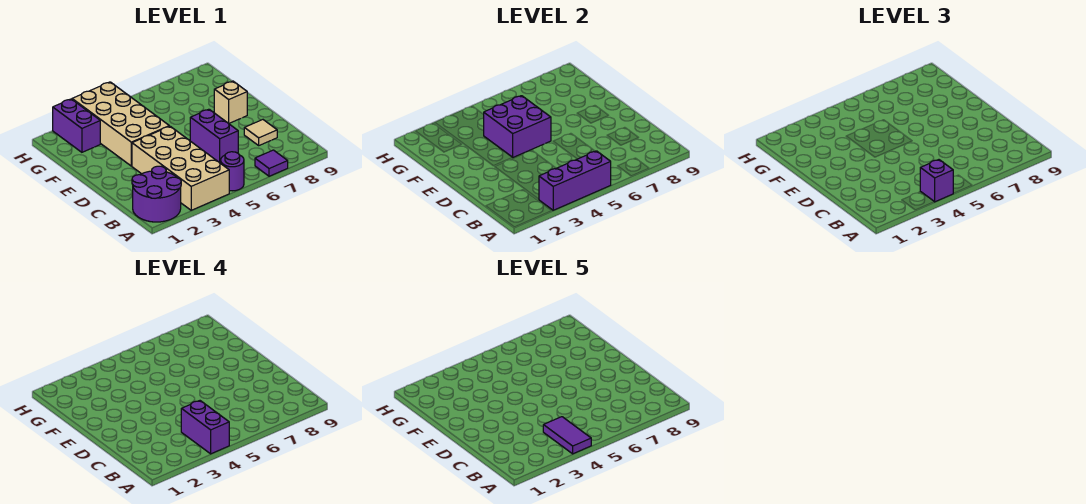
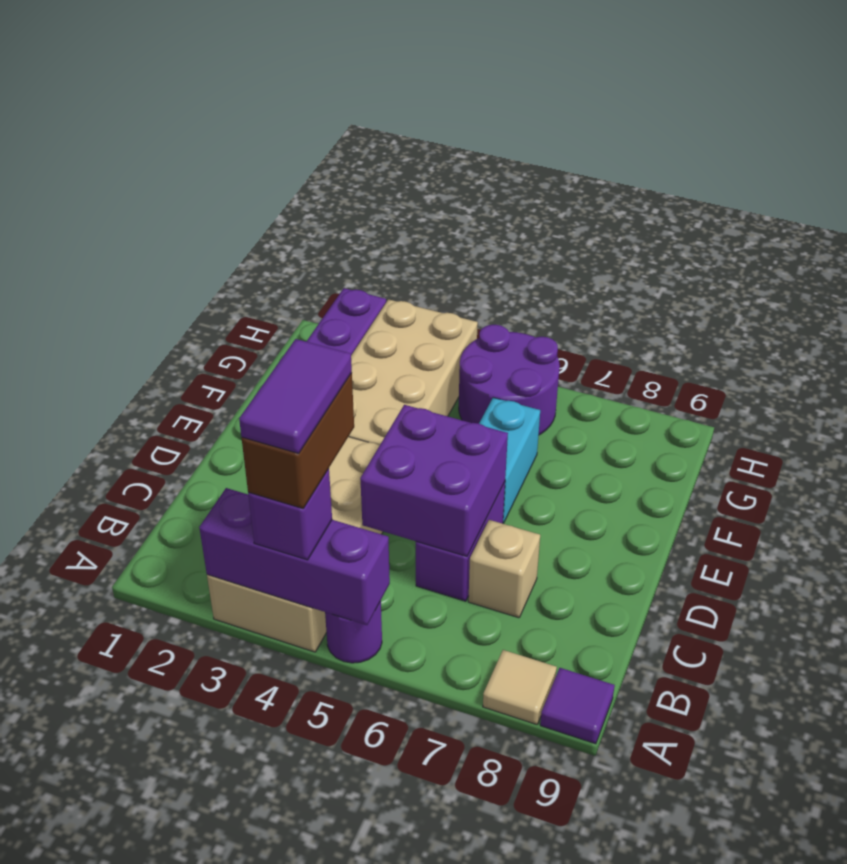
purple round brick A1:B2 level 1 -> purple round brick G5:H6 level 1
purple brick A4:B4 level 4 -> brown brick A4:B4 level 4
purple tile A7 level 1 -> purple tile A9 level 1
tan tile C8 level 1 -> tan tile A8 level 1
purple brick E4:F5 level 2 -> purple brick C5:D6 level 2
none -> cyan brick E6:F6 level 1
tan brick E8 level 1 -> tan brick C7 level 1

